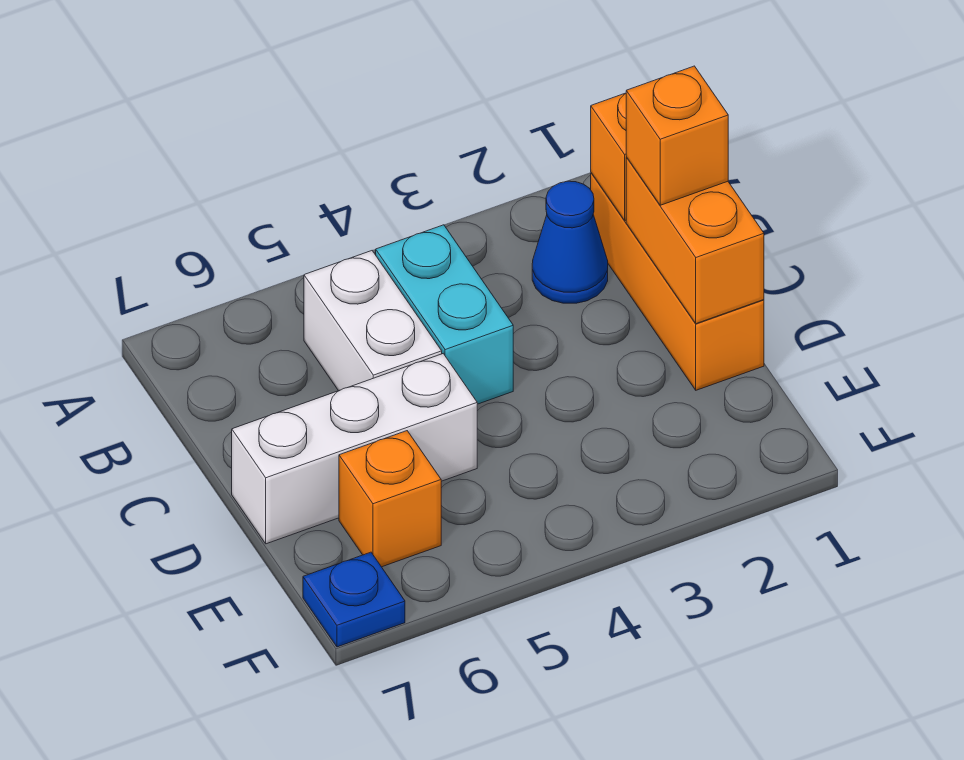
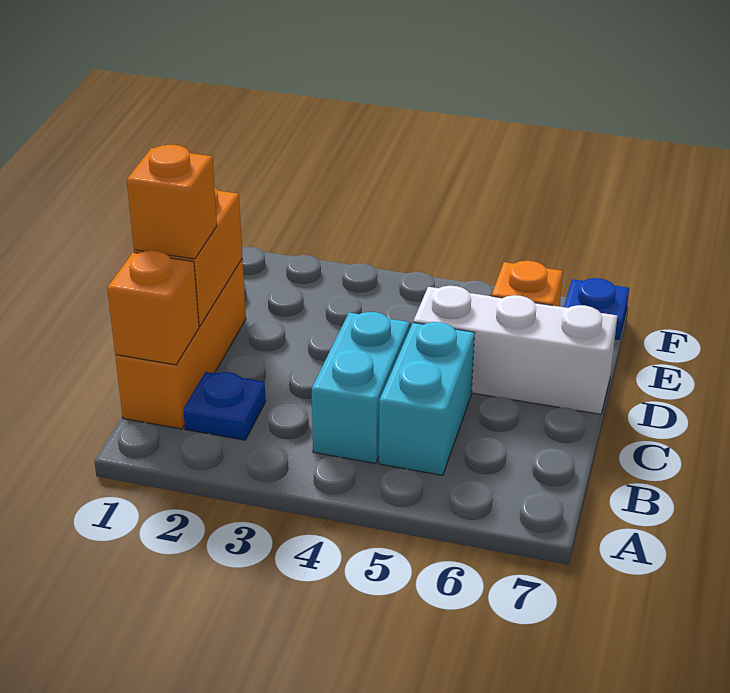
blue cone B2 level 1 -> blue plate B2 level 1
white brick B5:C5 level 1 -> cyan brick B5:C5 level 1

